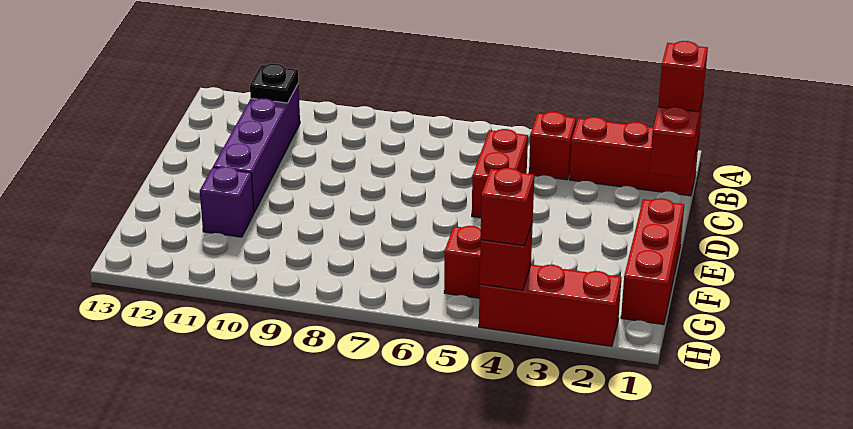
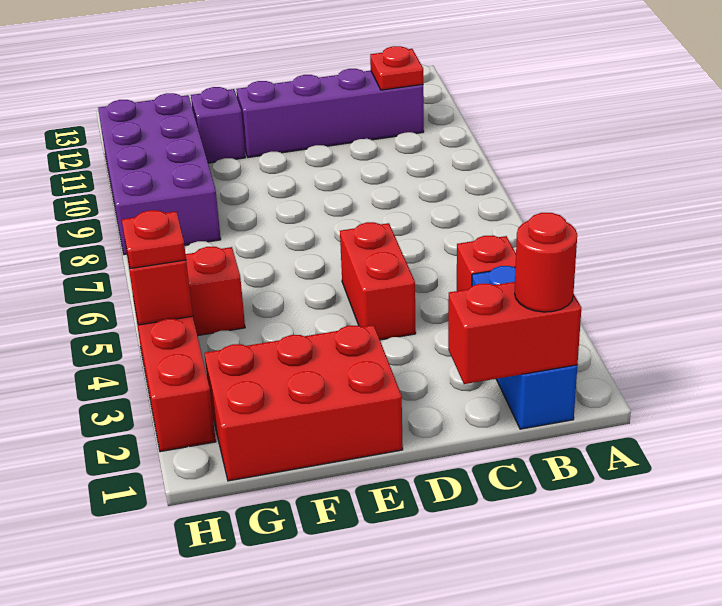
red brick B1:B3 level 1 -> blue brick B1:B3 level 1
red brick B1 level 3 -> red round brick B1 level 3
black plate B11 level 2 -> red plate B11 level 2
red brick C5:D5 level 1 -> red brick D4:D5 level 1
red brick E1:G1 level 1 -> red brick E1:G2 level 1
none -> purple brick G8:H11 level 1
red brick H4 level 3 -> red plate H4 level 3

